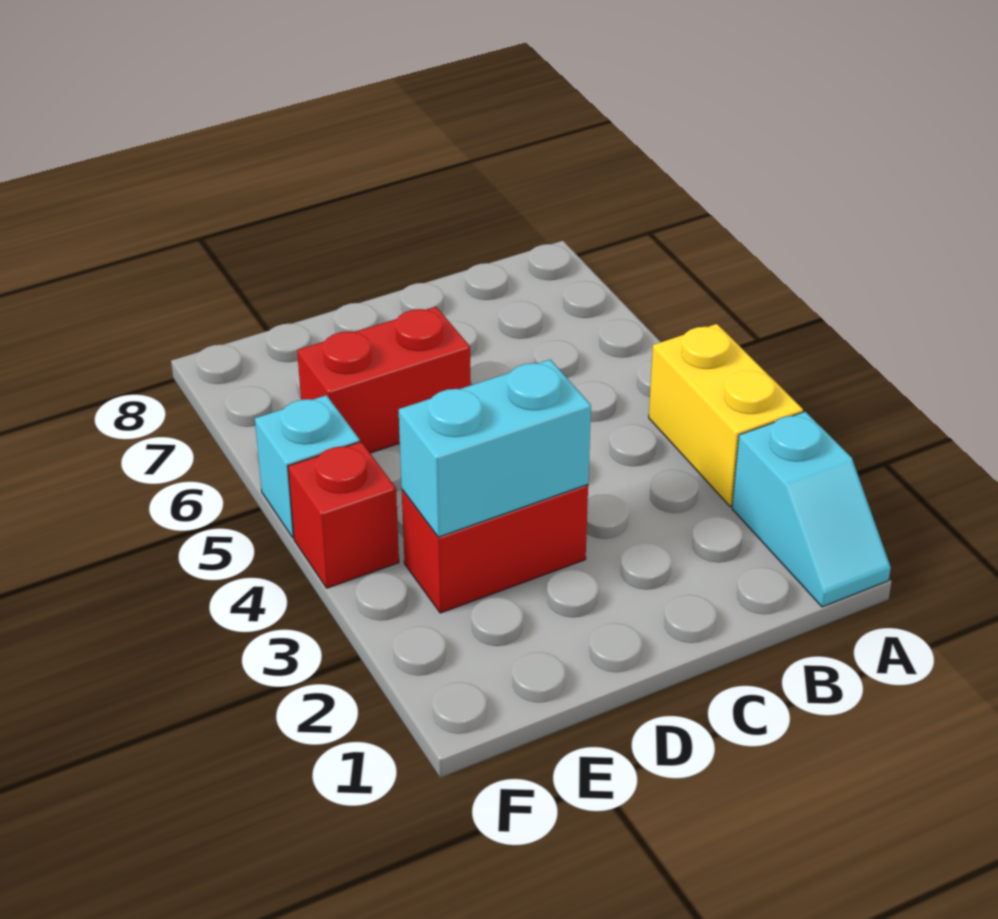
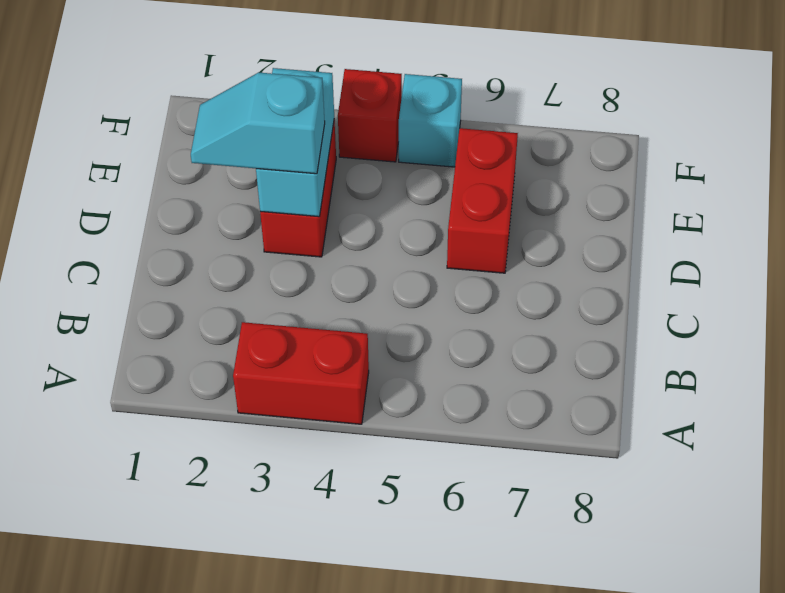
cyan slope A1:A2 level 1 top 2 -> cyan slope D2:D3 level 3 top 3
yellow brick A3:A4 level 1 -> red brick A3:A4 level 1

